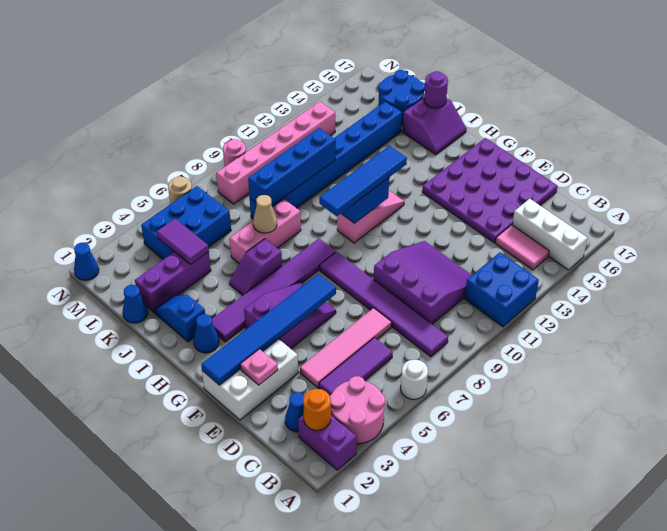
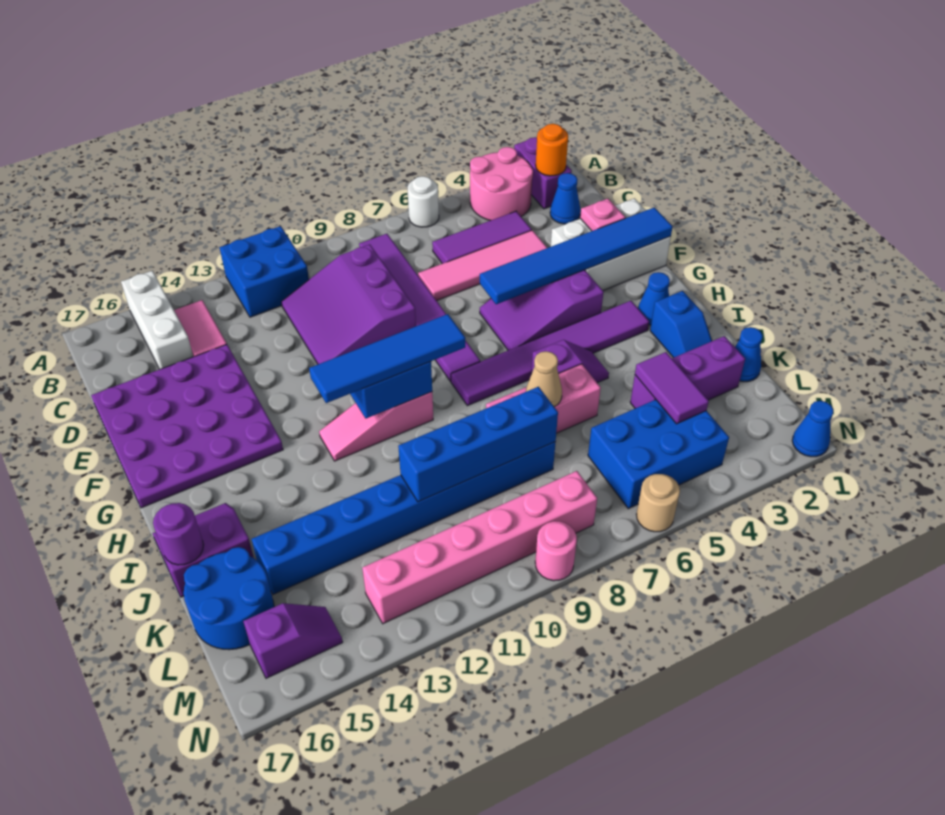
none -> purple slope M15:M16 level 1 top 16

